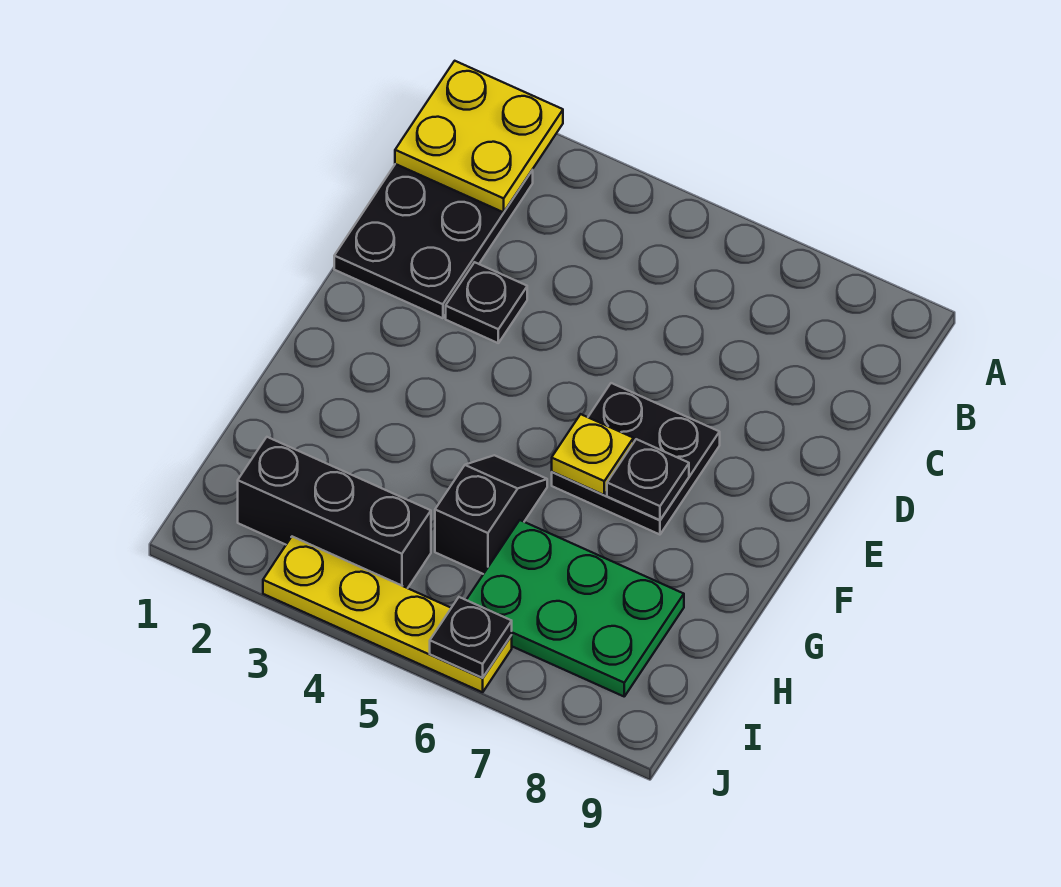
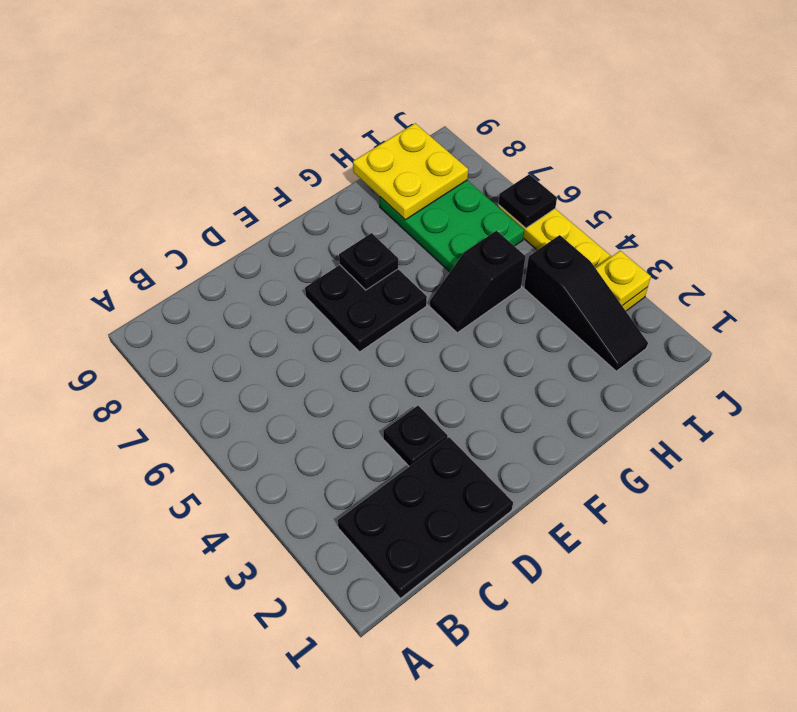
yellow plate A1:B2 level 2 -> yellow plate H8:I9 level 2
yellow plate F6 level 2 -> yellow plate J3 level 2
black brick I2:I4 level 1 -> black slope I2:I4 level 1 top 4

